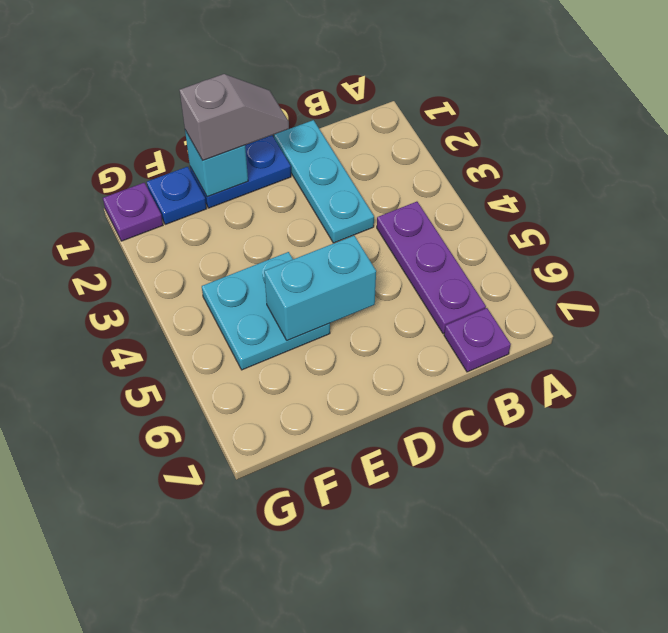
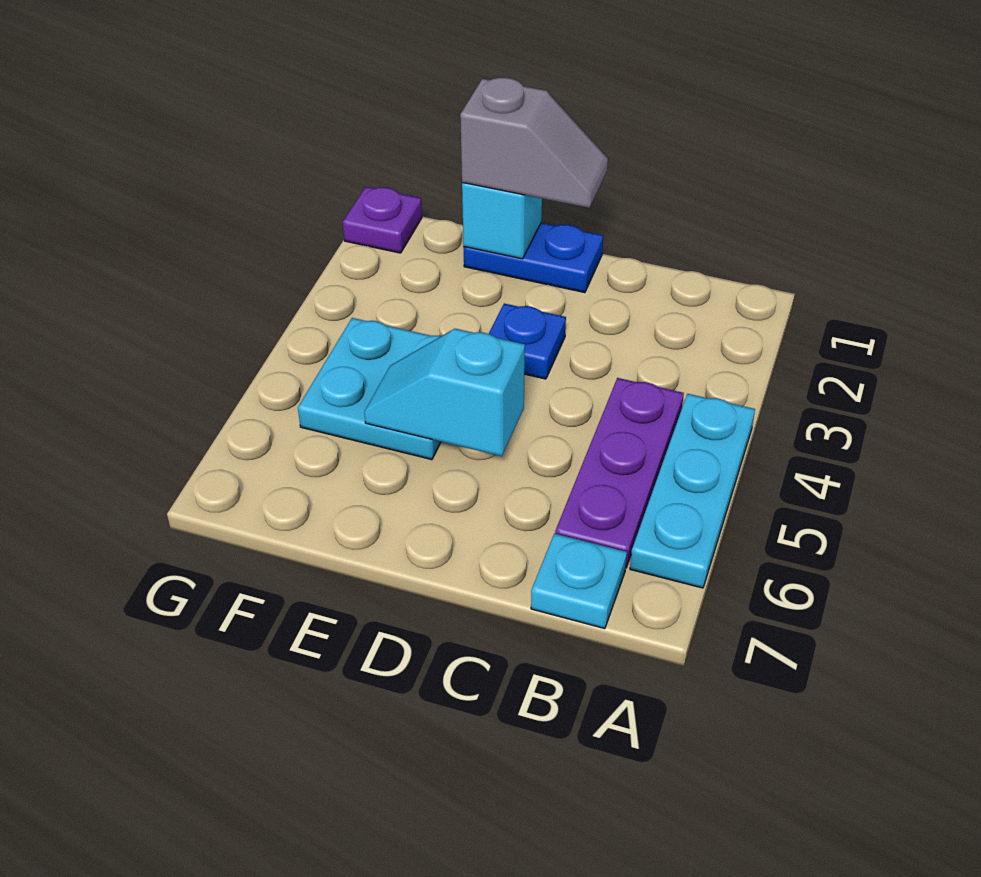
purple plate B7 level 1 -> cyan plate B7 level 1
cyan plate C1:C3 level 1 -> cyan plate A4:A6 level 1
cyan brick D5:E5 level 2 -> cyan slope D5:E5 level 2 top D
blue plate F1 level 1 -> blue plate D3 level 1

